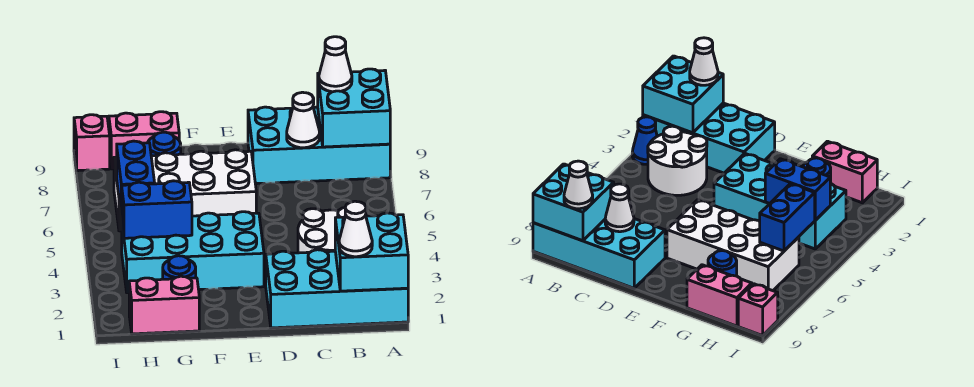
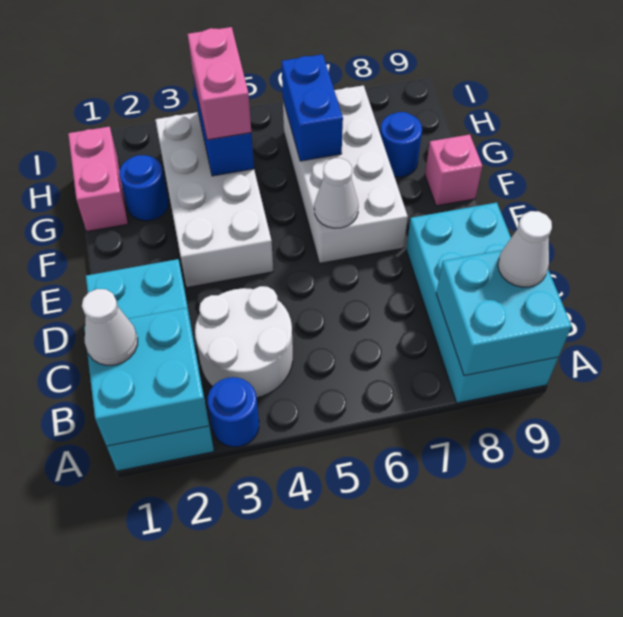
blue cone A3 level 1 -> blue round brick A3 level 1
white cone C8 level 2 -> white cone E6 level 2
cyan brick E3:H4 level 1 -> white brick E3:H4 level 1
pink brick G9:H9 level 1 -> pink brick G4:H4 level 3
blue brick H5:H6 level 2 -> blue brick G6:H6 level 2
pink brick I9 level 1 -> pink brick F9 level 1

